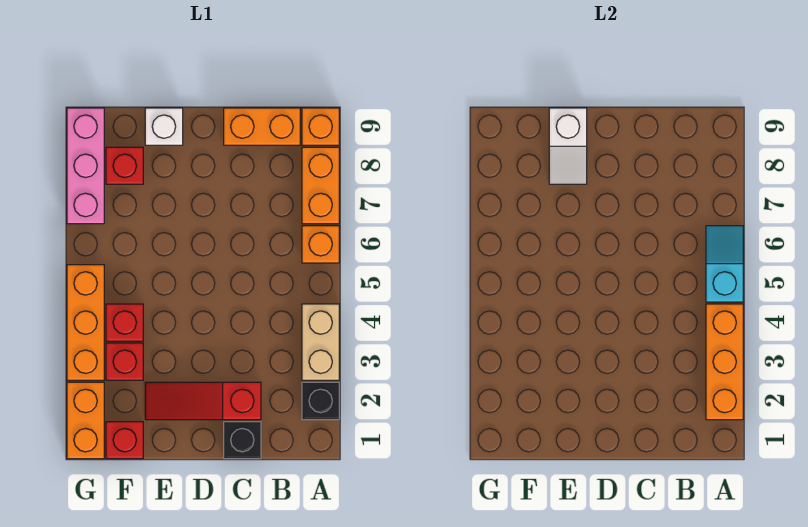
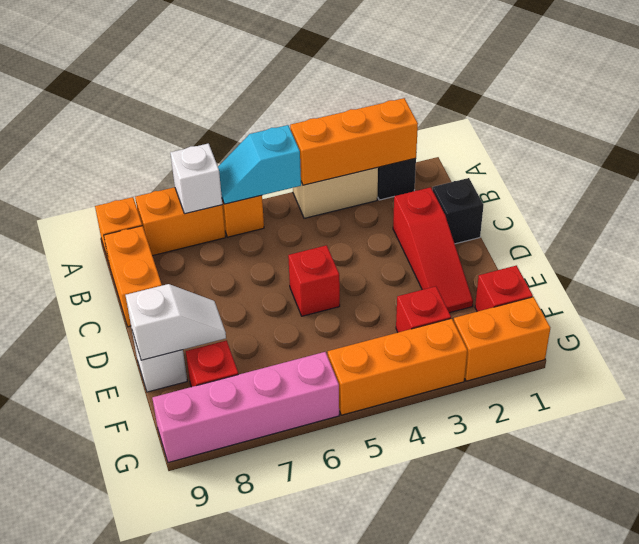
none -> white brick A7 level 2
red brick F4 level 1 -> red brick D5 level 1
pink brick G7:G9 level 1 -> pink brick G6:G9 level 1

